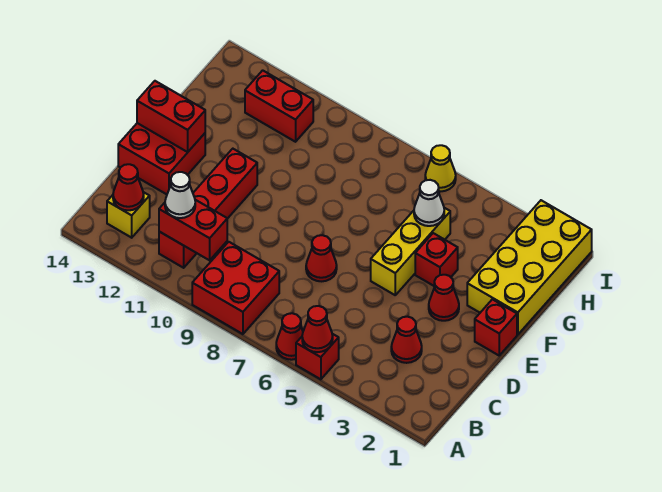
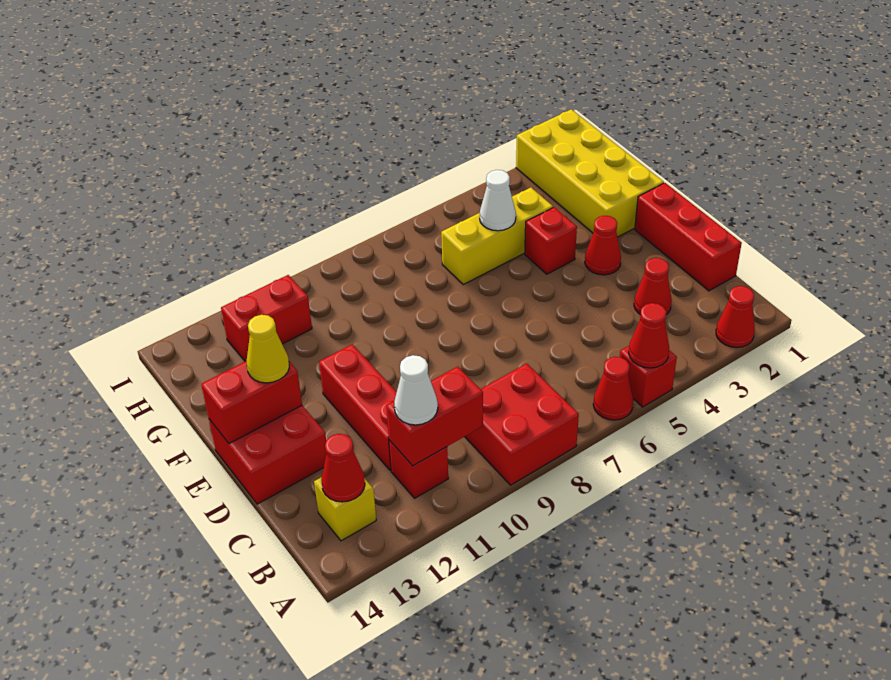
red cone D7 level 1 -> red cone A2 level 1
red brick E1 level 1 -> red brick C1:E1 level 1
yellow brick E5:G5 level 1 -> yellow brick G4:G6 level 1
yellow cone I6 level 1 -> yellow cone E13 level 3

